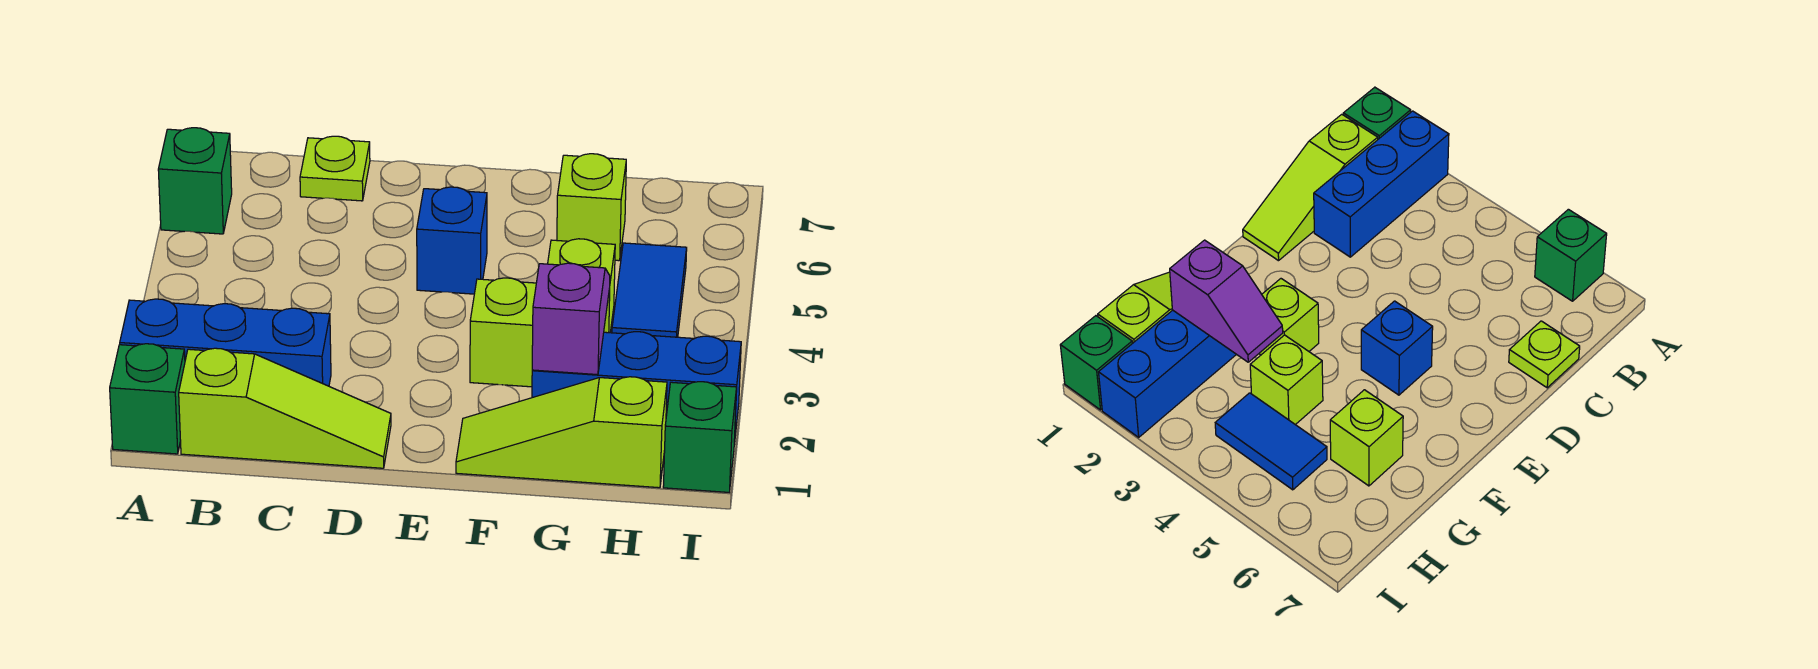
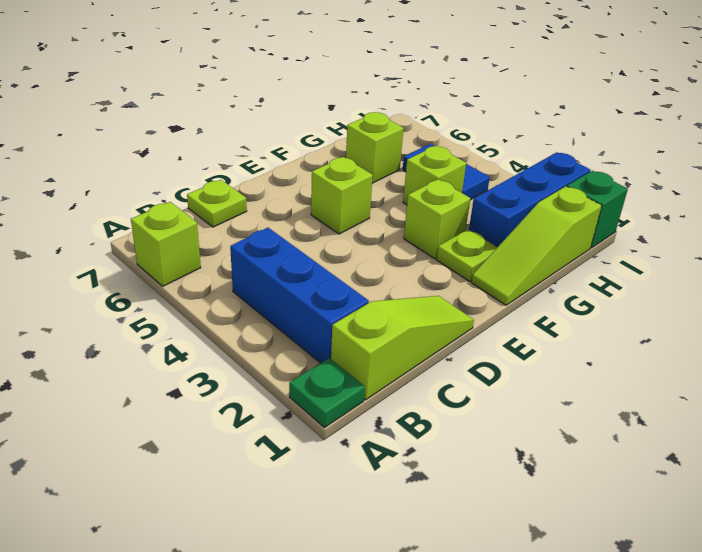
green brick A1 level 1 -> green plate A1 level 1
blue brick A2:C2 level 1 -> blue brick B2:B4 level 1
green brick A6 level 1 -> lime brick A6 level 1
blue brick E5 level 1 -> lime brick E5 level 1
none -> lime plate F2 level 1
purple slope G2:G3 level 2 top 2 -> none

